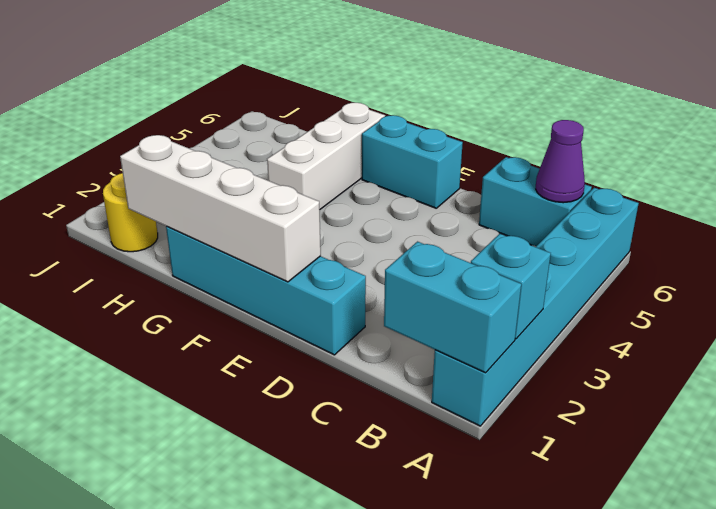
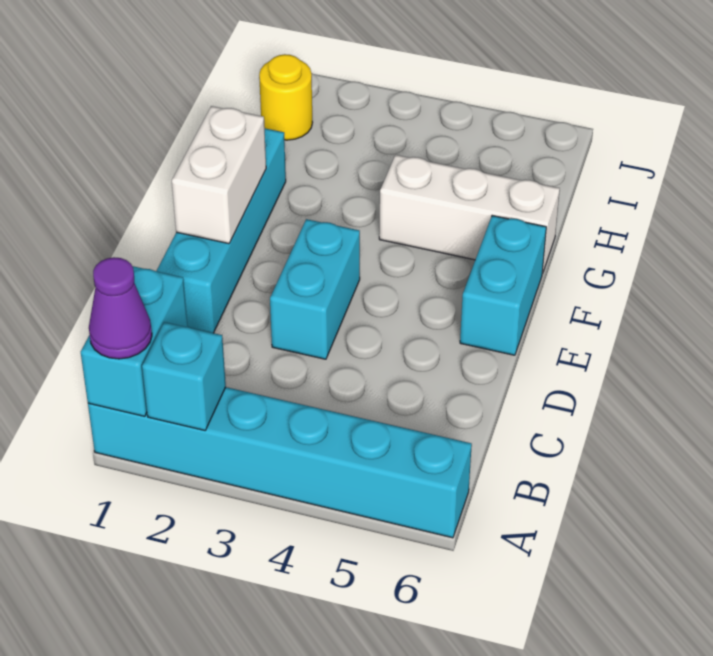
cyan brick B6:C6 level 1 -> cyan brick D3:E3 level 1
purple cone B6 level 2 -> purple cone A1 level 3
white brick E1:H1 level 2 -> white brick E1:F1 level 2

